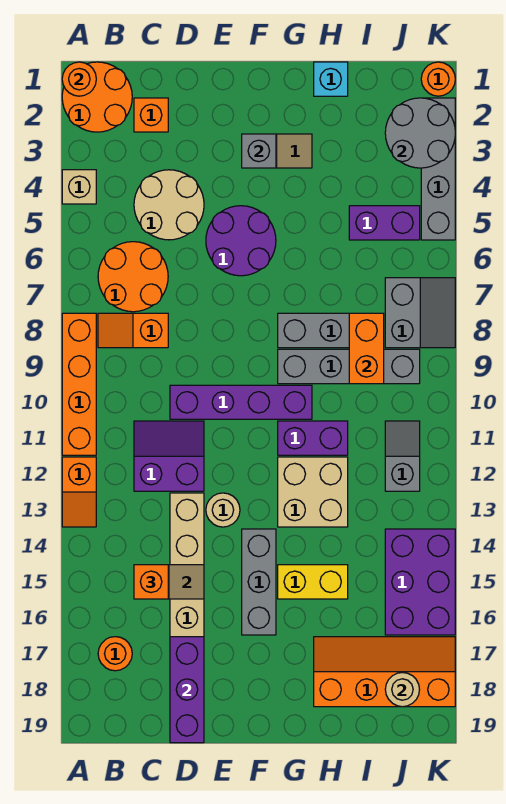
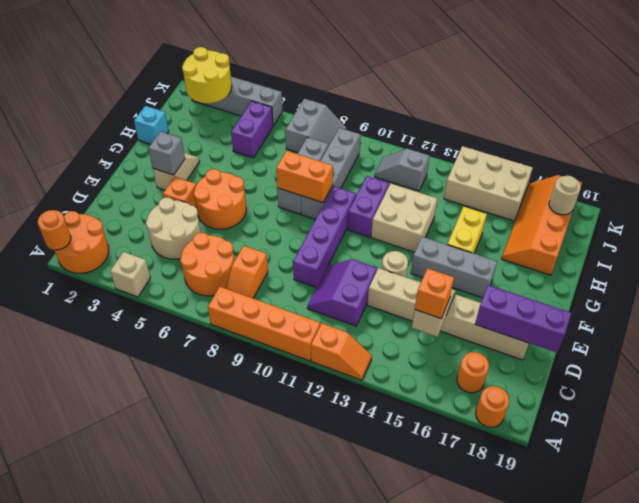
orange brick C2 level 1 -> orange brick E4 level 1
purple round brick E5:F6 level 1 -> orange round brick E5:F6 level 1
orange brick I8:I9 level 2 -> orange brick G8:G9 level 2
grey round brick J2:K3 level 2 -> yellow round brick J2:K3 level 2
grey slope J7:K8 level 1 top J -> grey slope J7:K8 level 1 top 7
purple brick J14:K16 level 1 -> tan brick J14:K16 level 1
orange round brick K1 level 1 -> orange round brick A18 level 1

